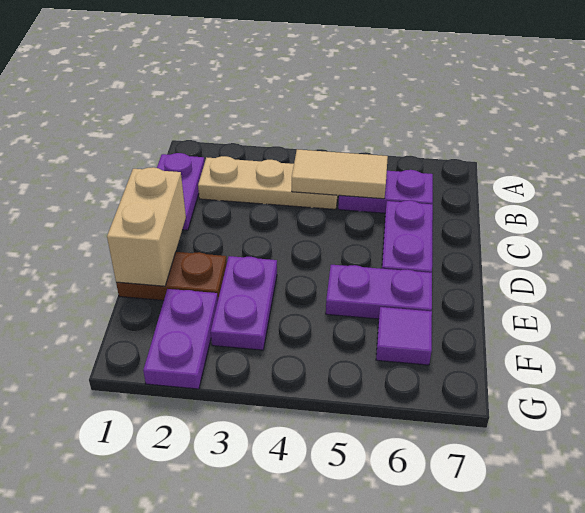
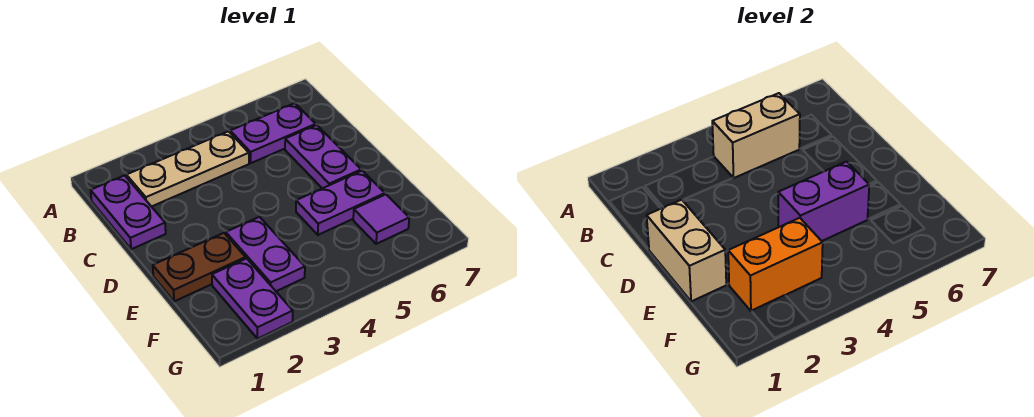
tan tile B4:B5 level 2 -> tan brick B4:B5 level 2
none -> purple brick E4:E5 level 2
none -> orange brick F2:F3 level 2

